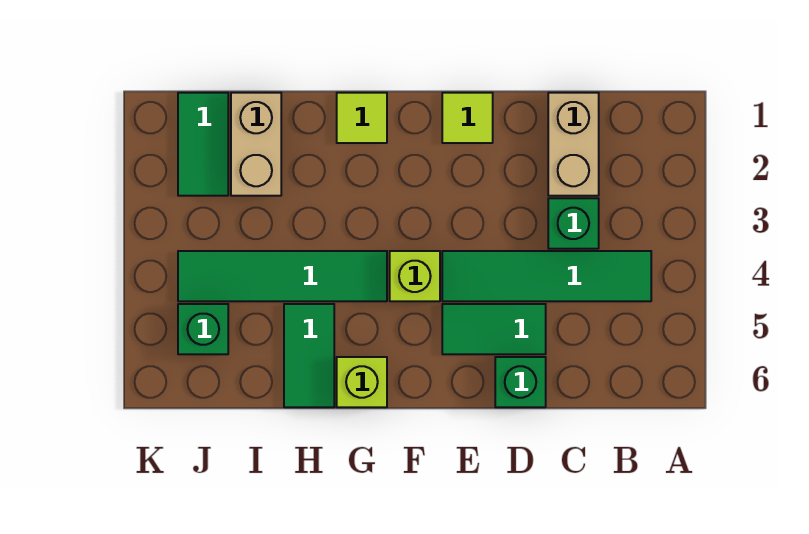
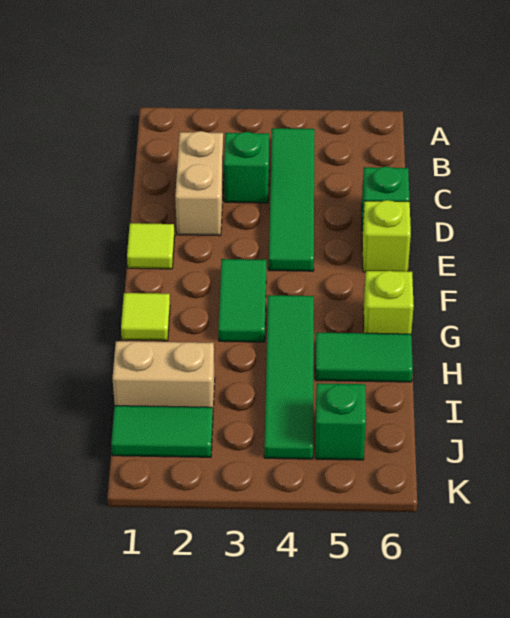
tan brick C1:C2 level 1 -> tan brick C2:D2 level 1
green tile D5:E5 level 1 -> green tile F3:G3 level 1
lime brick F4 level 1 -> lime brick E6 level 1

